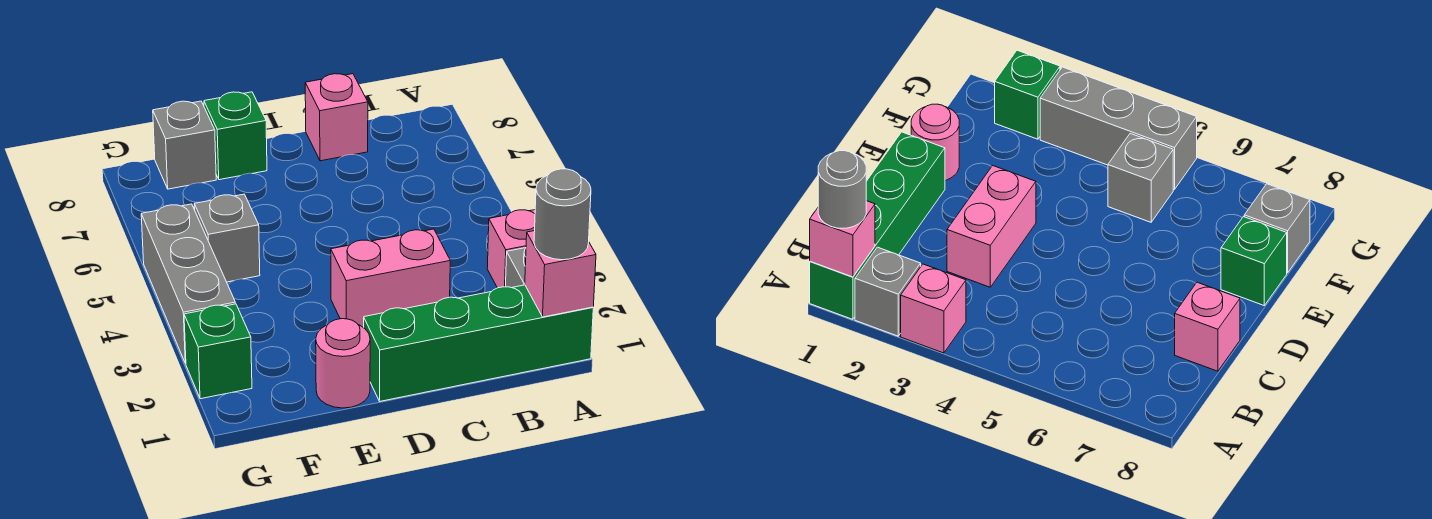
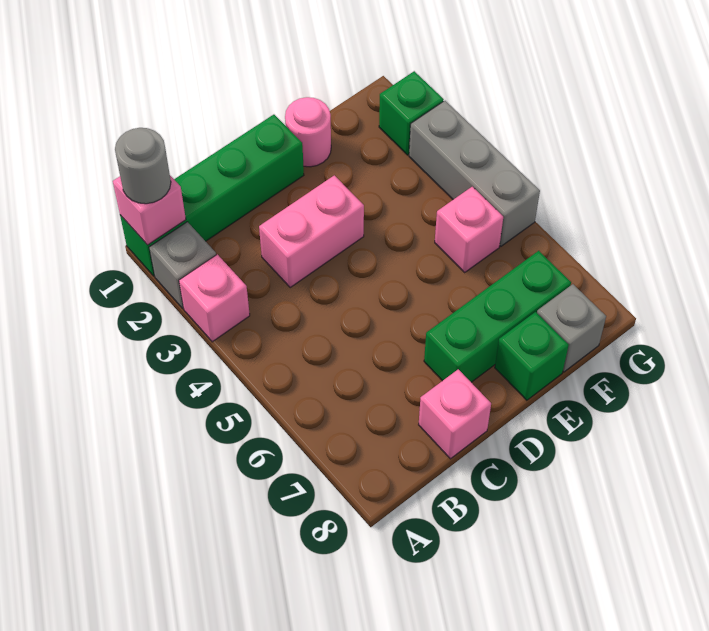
none -> green brick D7:F7 level 1
grey brick F5 level 1 -> pink brick F5 level 1

